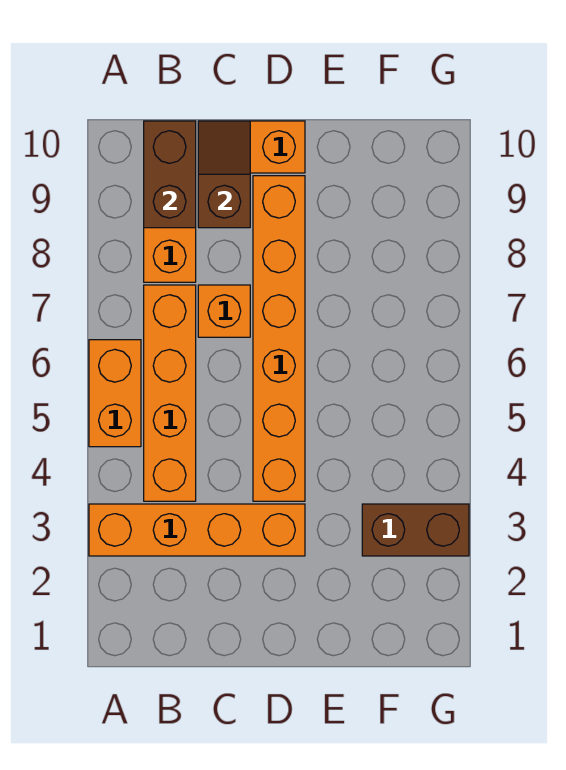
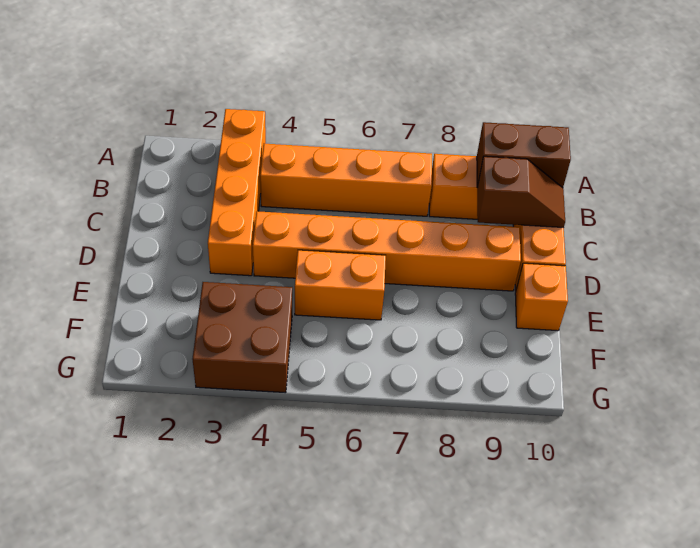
orange brick A5:A6 level 1 -> orange brick E5:E6 level 1
orange brick C7 level 1 -> orange brick E10 level 1
brown brick F3:G3 level 1 -> brown brick F3:G4 level 1

